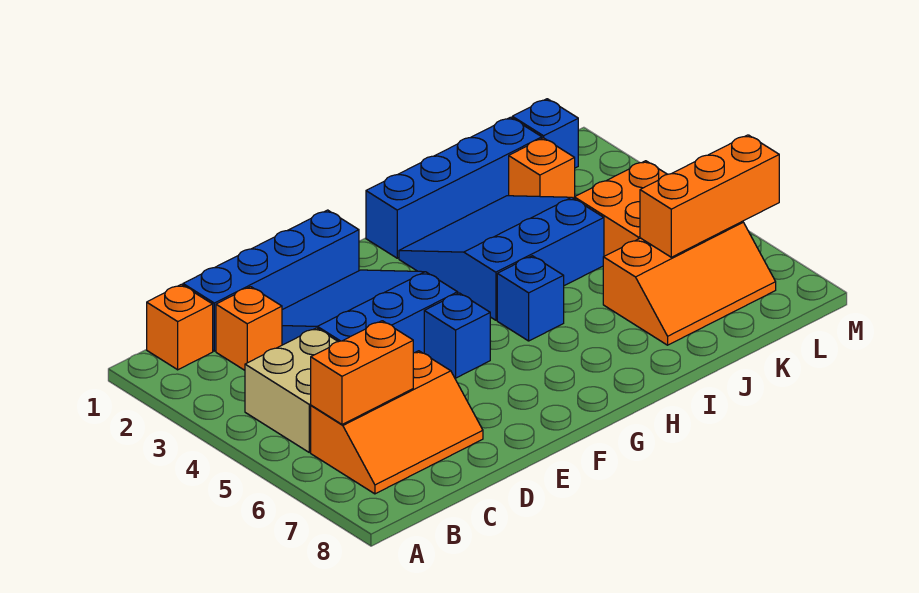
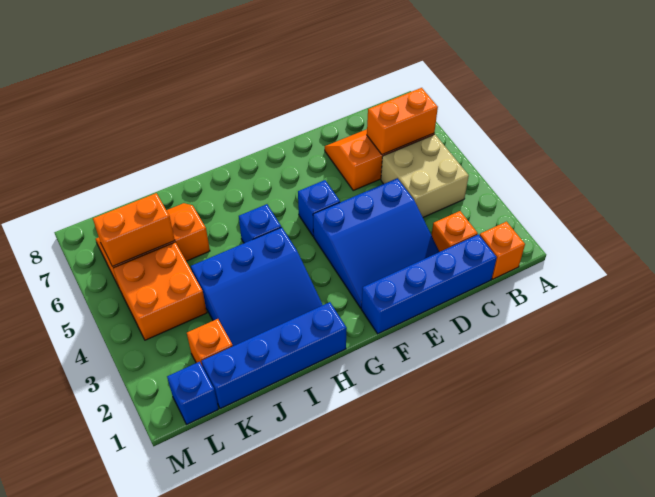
orange brick K6:M6 level 2 -> orange brick K6:L6 level 2

